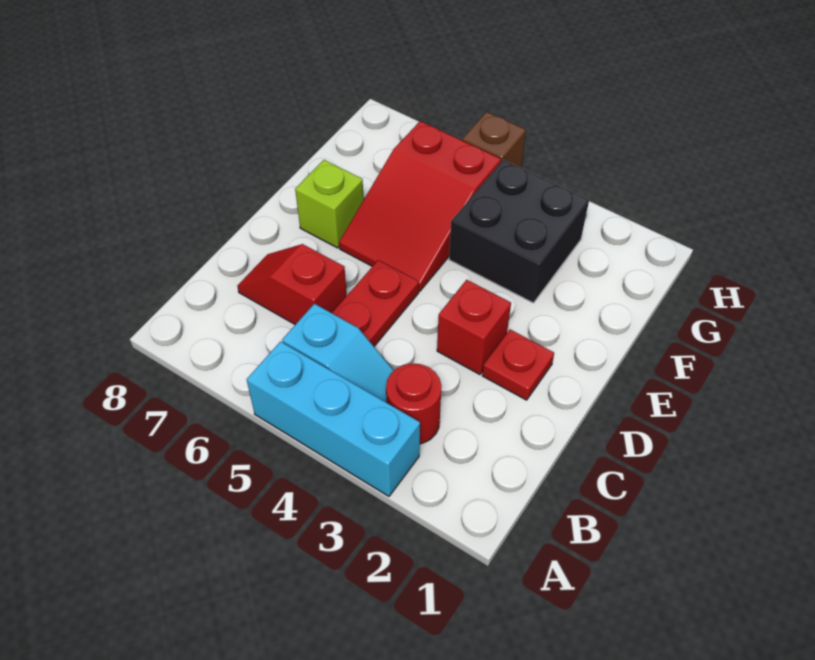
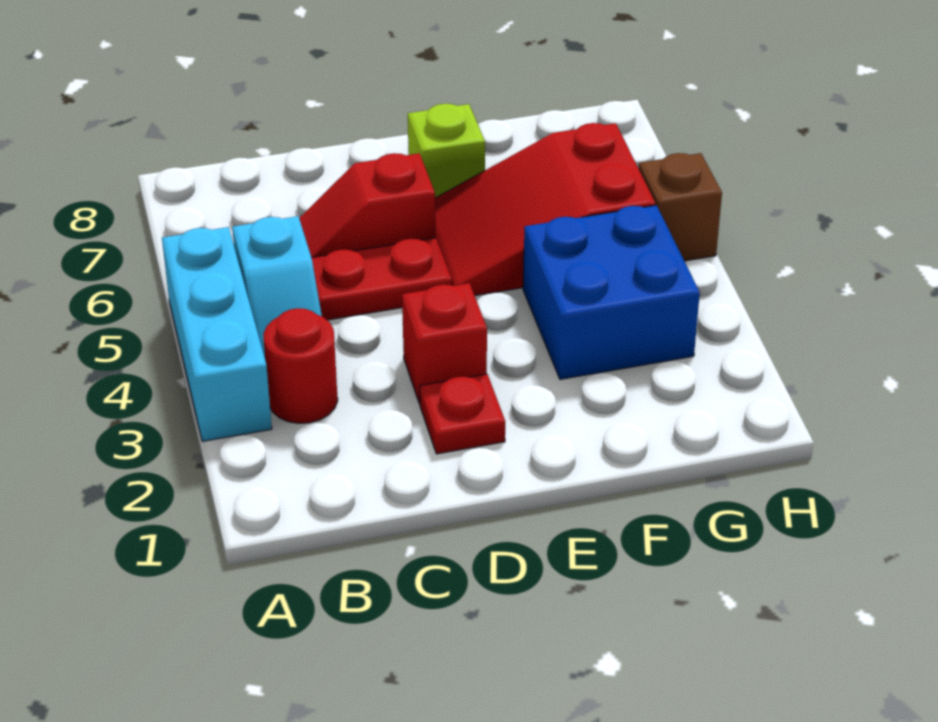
red slope C6:C7 level 1 top 6 -> red slope C6:D6 level 1 top D
black brick F3:G4 level 1 -> blue brick F3:G4 level 1

